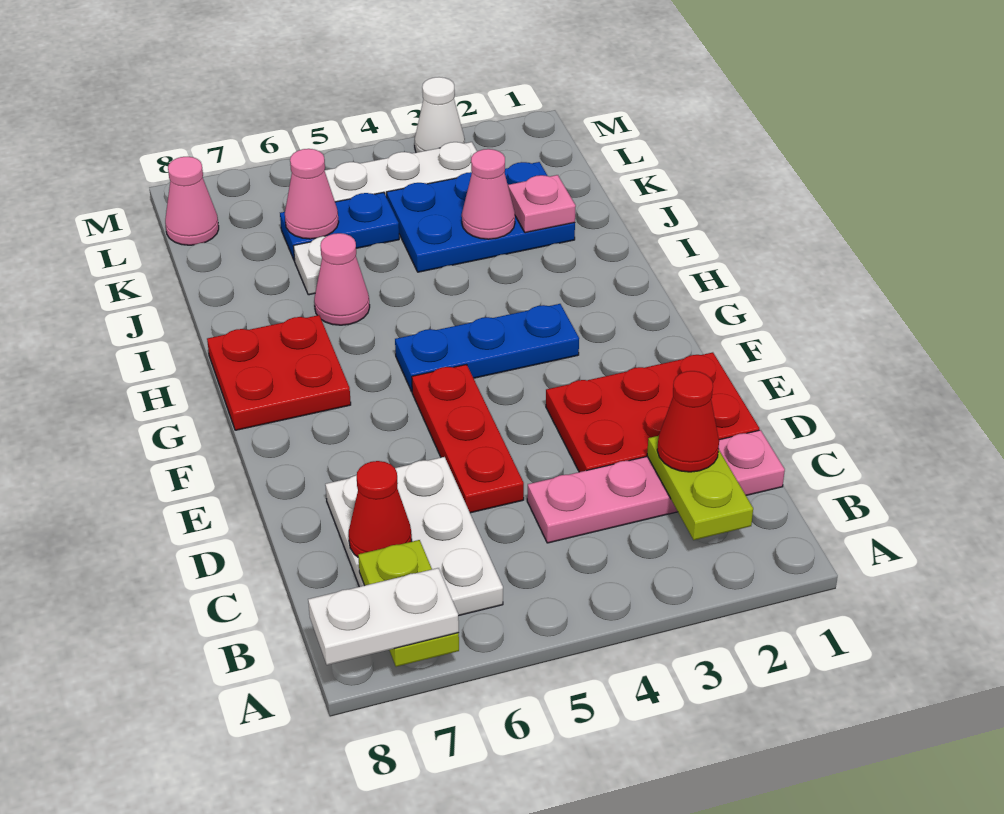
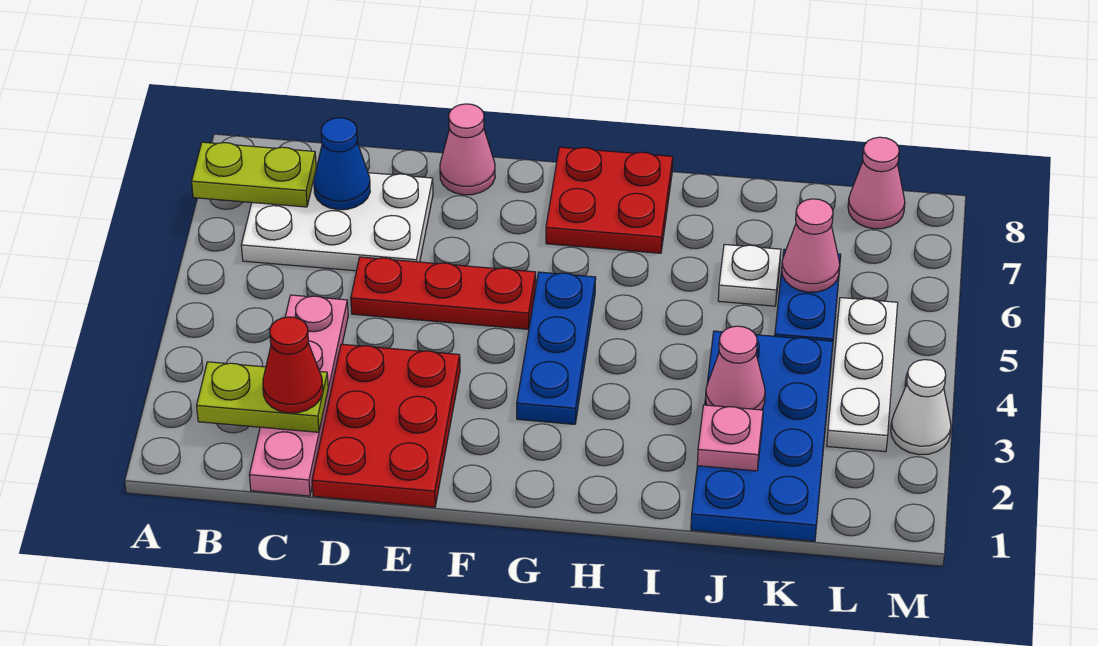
white plate A7:A8 level 3 -> none
red cone C7 level 2 -> blue cone C7 level 2
pink cone I6 level 1 -> pink cone E8 level 1
blue plate J2:K4 level 1 -> blue plate J1:K4 level 1

